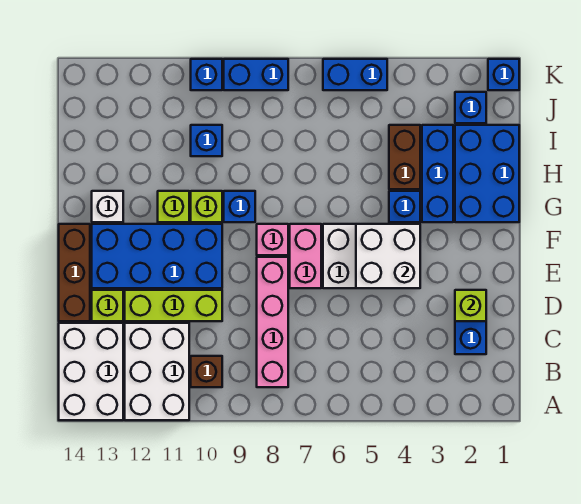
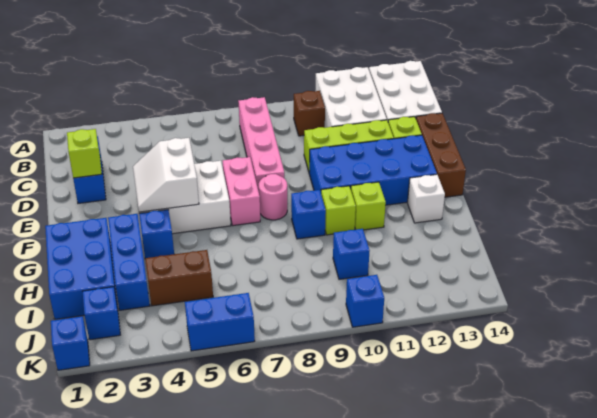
white brick E4:F5 level 2 -> white slope E4:F5 level 2 top 5
pink brick F8 level 1 -> pink round brick F8 level 1
brown brick H4:I4 level 1 -> brown brick I4:I5 level 1
blue brick K8:K9 level 1 -> none

